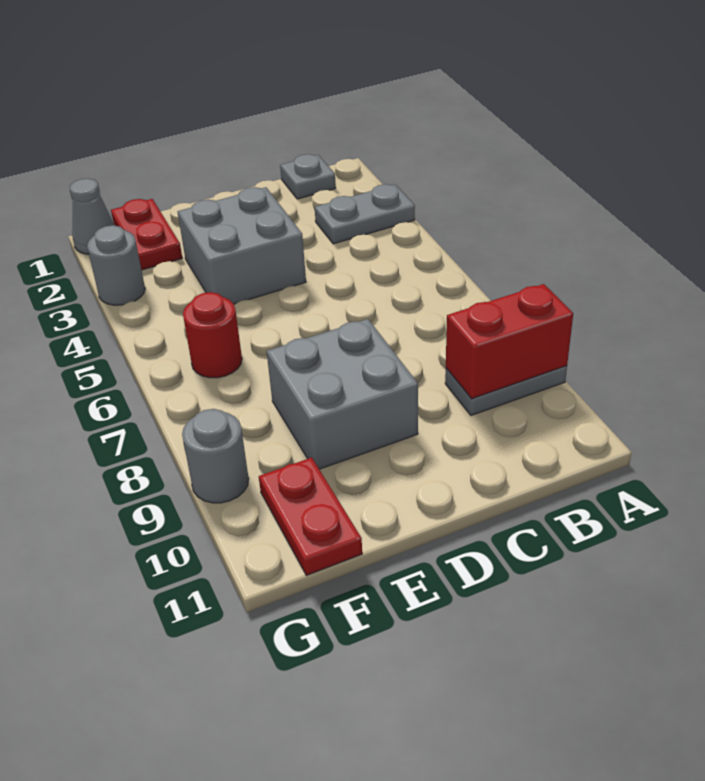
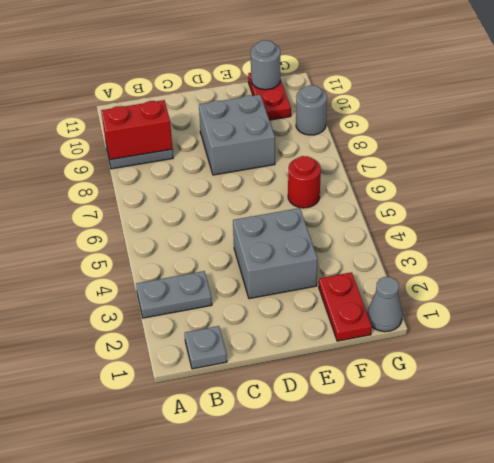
grey round brick G3 level 1 -> grey round brick F11 level 2

